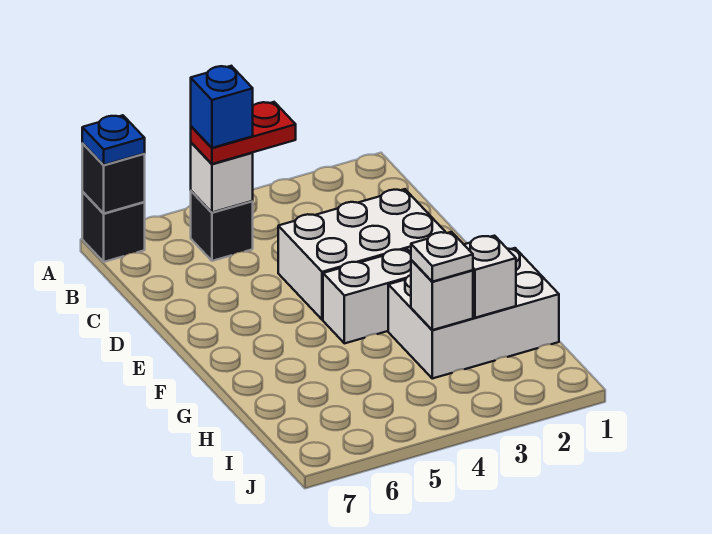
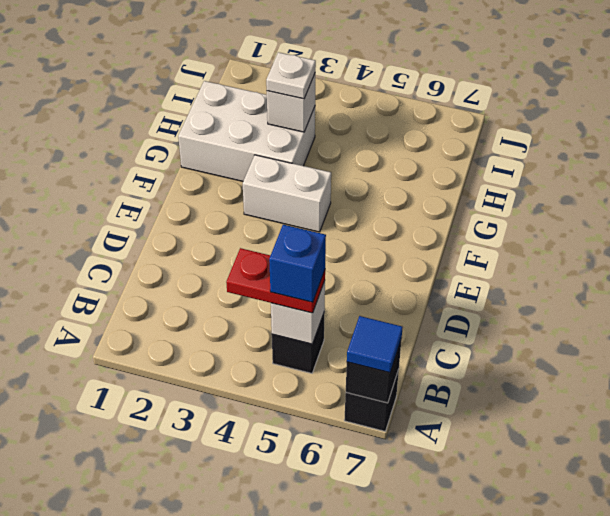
blue plate A7 level 3 -> blue tile A7 level 3
white brick D2:E4 level 1 -> none
white brick H2 level 2 -> none

